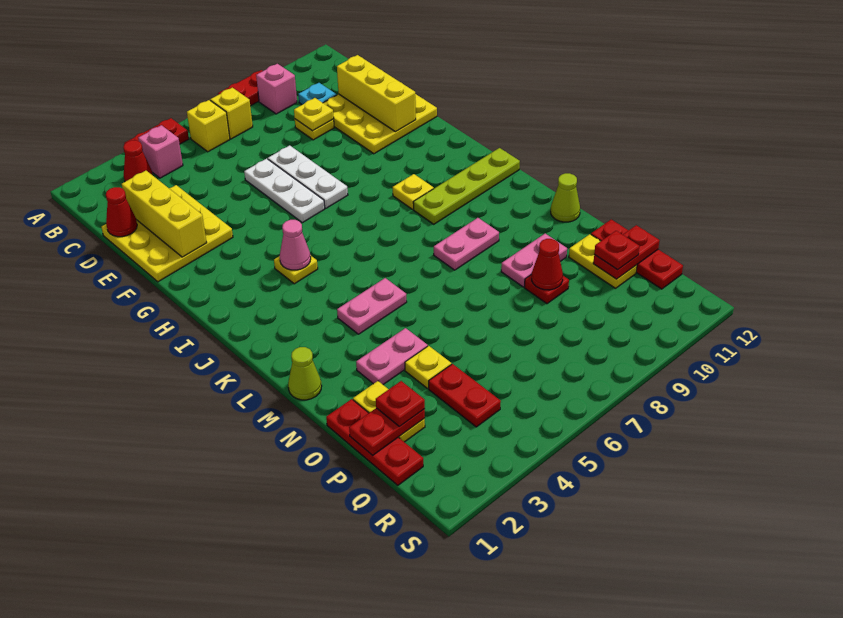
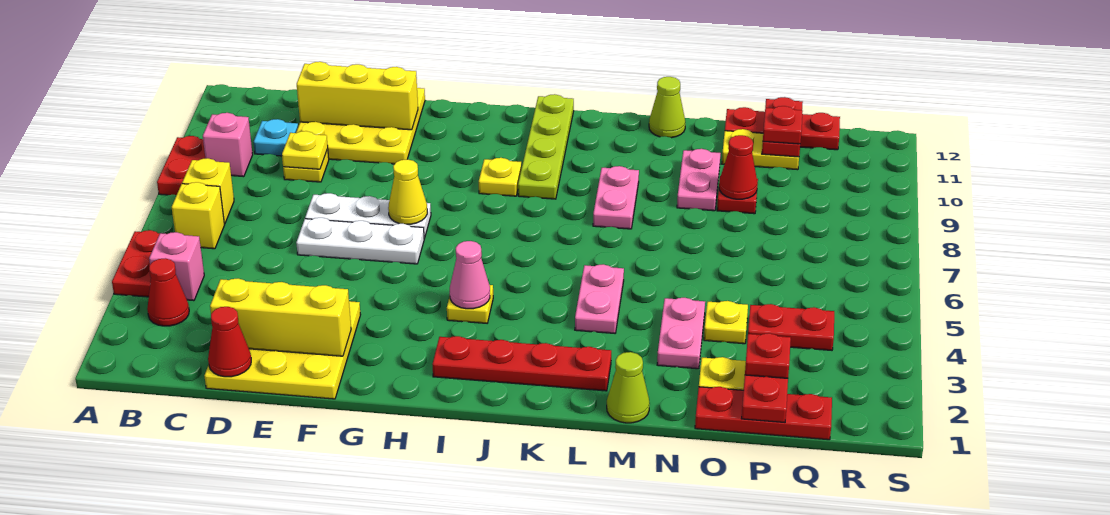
none -> yellow cone G7 level 2
none -> red plate I2:L2 level 1

